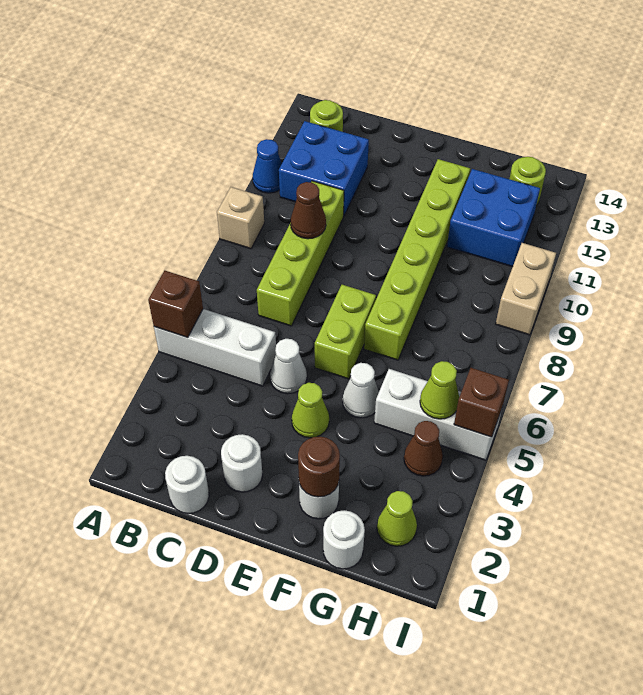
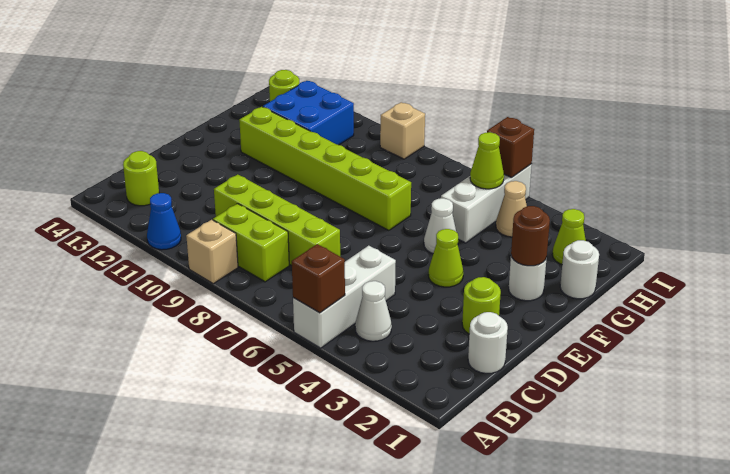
blue brick B11:C12 level 1 -> none
brown cone C9 level 2 -> none
white round brick D2 level 1 -> lime round brick D2 level 1
white cone D5 level 1 -> white cone B4 level 1
lime brick E6:E7 level 1 -> lime brick B8:B9 level 1
brown cone H4 level 1 -> tan cone H4 level 1
tan brick I9:I10 level 1 -> tan brick I9 level 1

